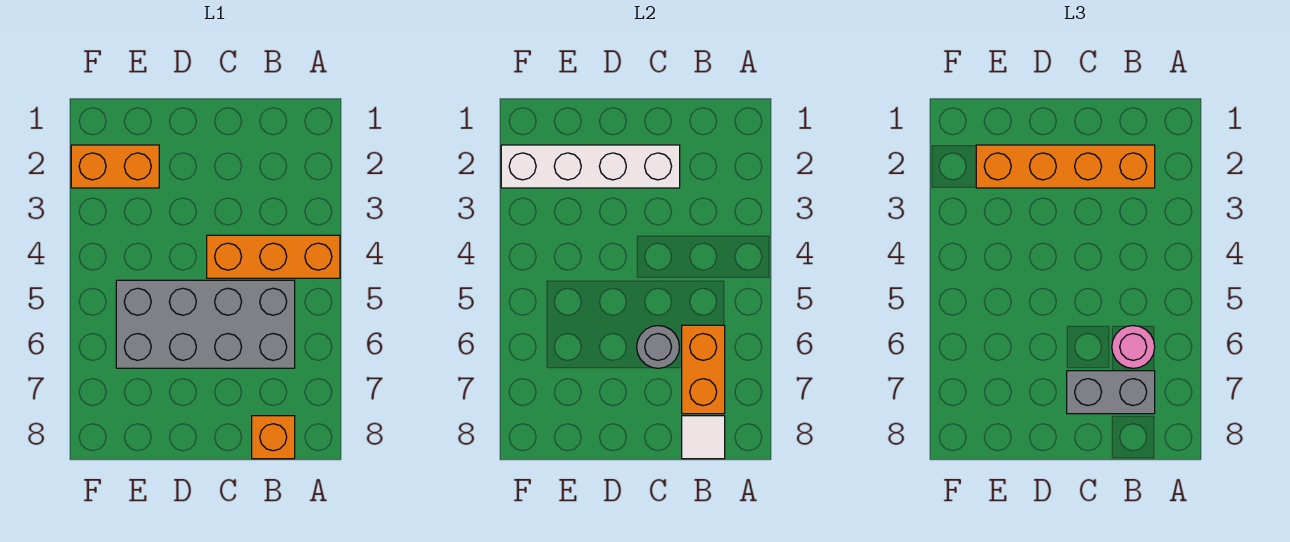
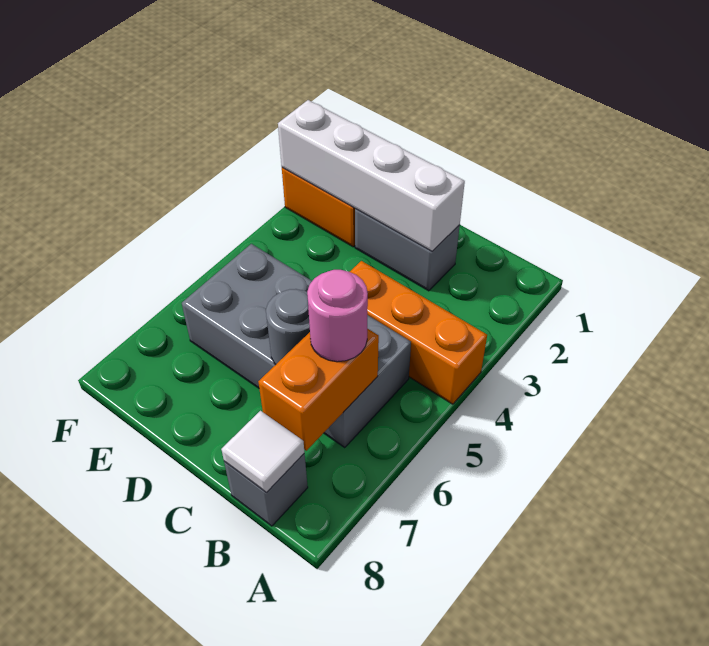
orange brick B2:E2 level 3 -> none
grey brick B7:C7 level 3 -> grey brick C2:D2 level 1
orange brick B8 level 1 -> grey brick B8 level 1

